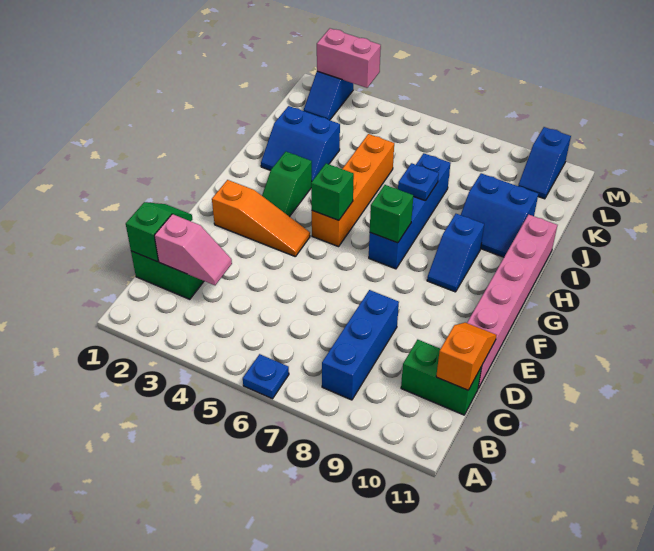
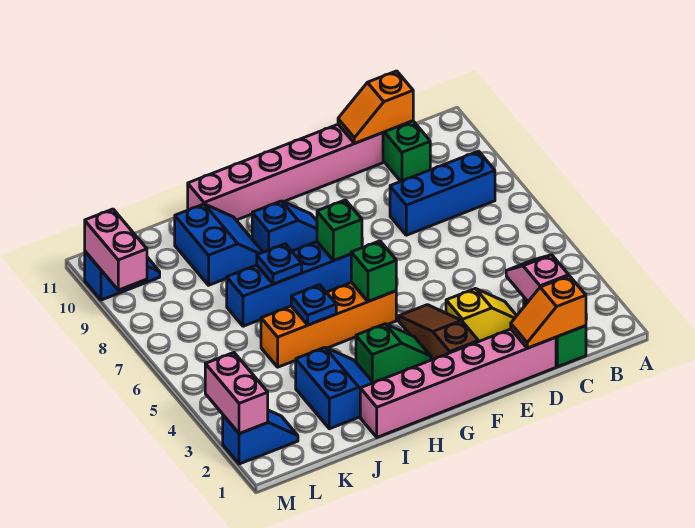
blue plate A6 level 1 -> blue plate I5 level 2
green slope C1:D1 level 2 top C -> orange slope C1:D1 level 2 top C
none -> pink brick D1:I1 level 1
none -> yellow slope D3:E3 level 1 top E
orange slope F2:F4 level 1 top 2 -> brown slope F2:F4 level 1 top 2
none -> pink brick M9:M10 level 2

